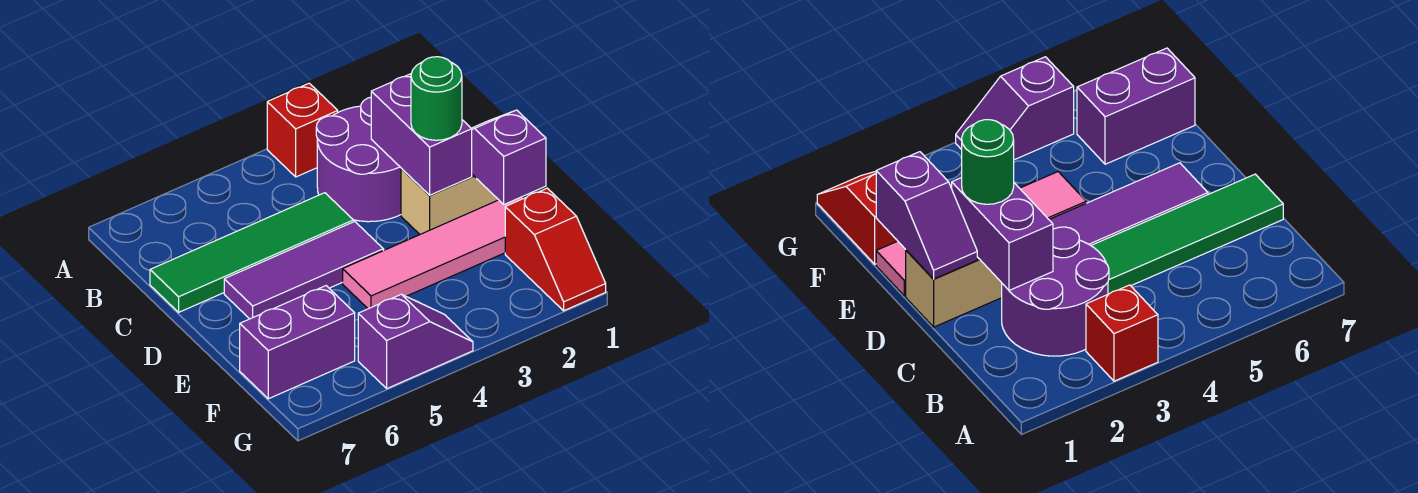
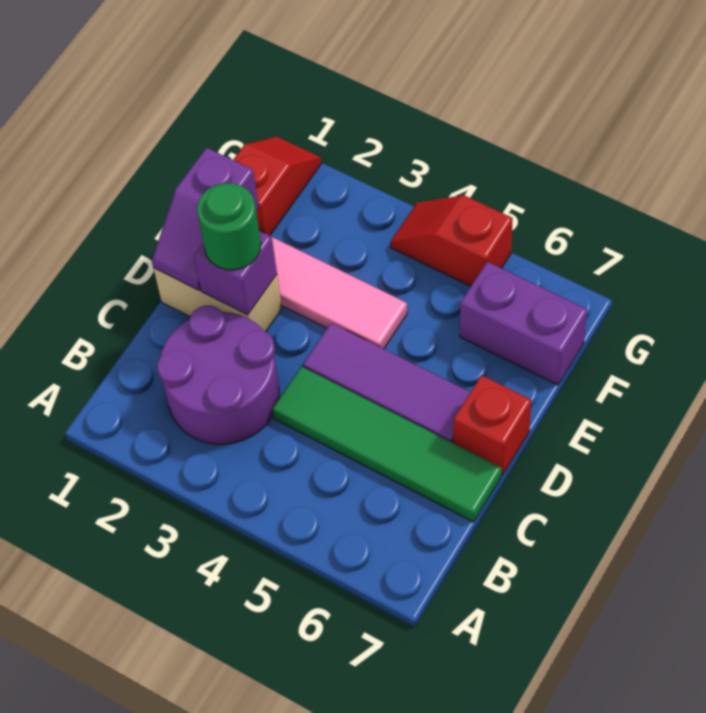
red brick A3 level 1 -> red brick D7 level 1
purple brick C2:D2 level 2 -> purple brick D2 level 2
purple slope G4:G5 level 1 top 5 -> red slope G4:G5 level 1 top 5

